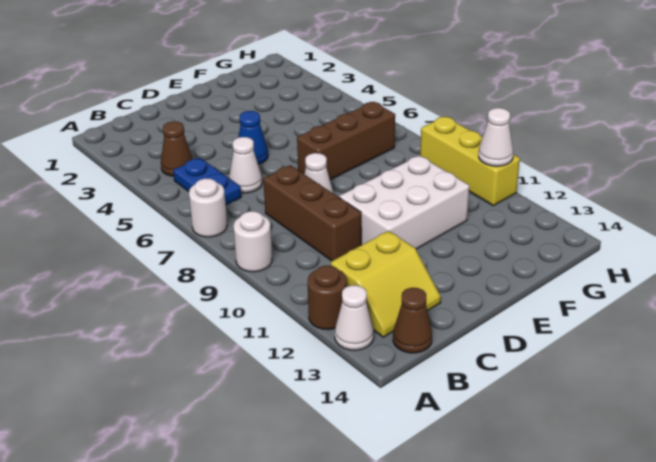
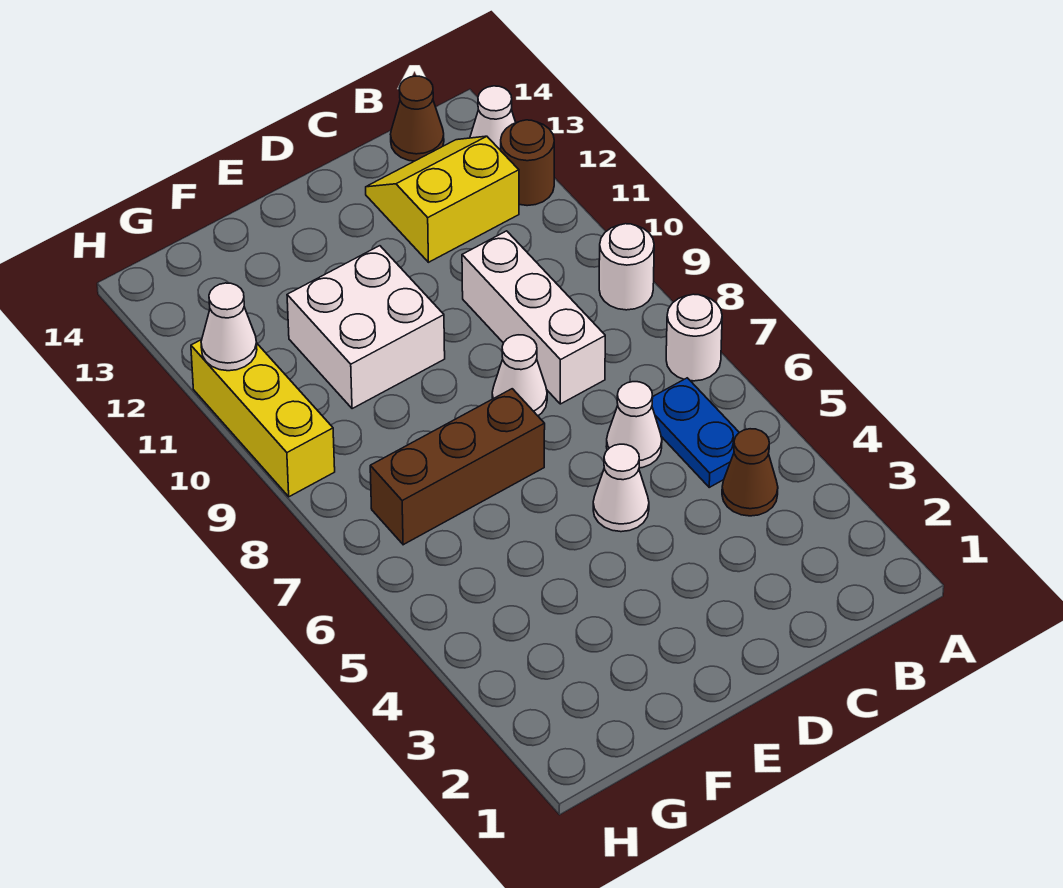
brown brick C8:C10 level 1 -> white brick C8:C10 level 1
blue cone D5 level 1 -> white cone D5 level 1
white brick D10:F11 level 1 -> white brick E10:F11 level 1

